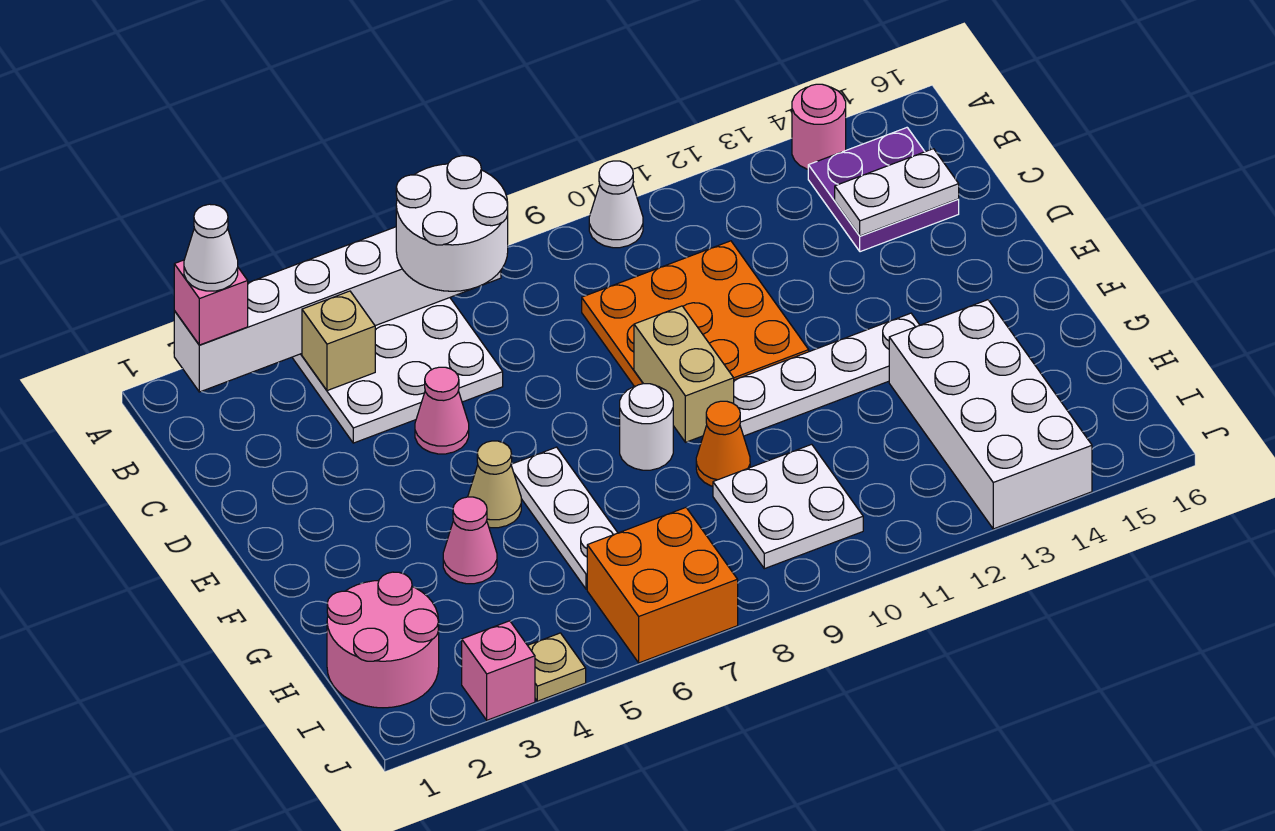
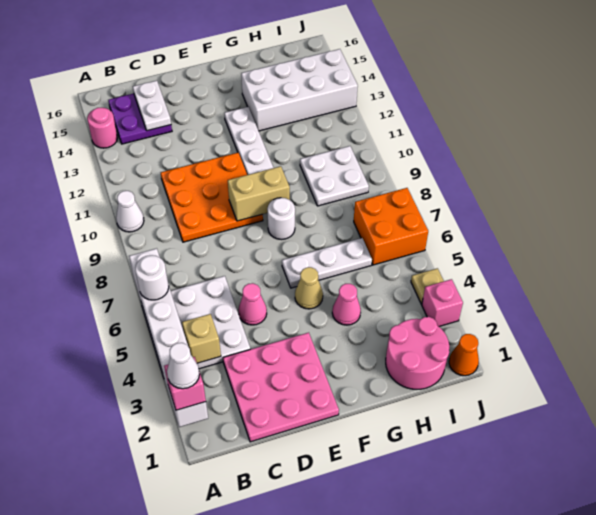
white round brick A6:B7 level 3 -> white round brick A6 level 3
none -> pink plate C1:E3 level 1
orange cone G9 level 1 -> orange cone J1 level 1

